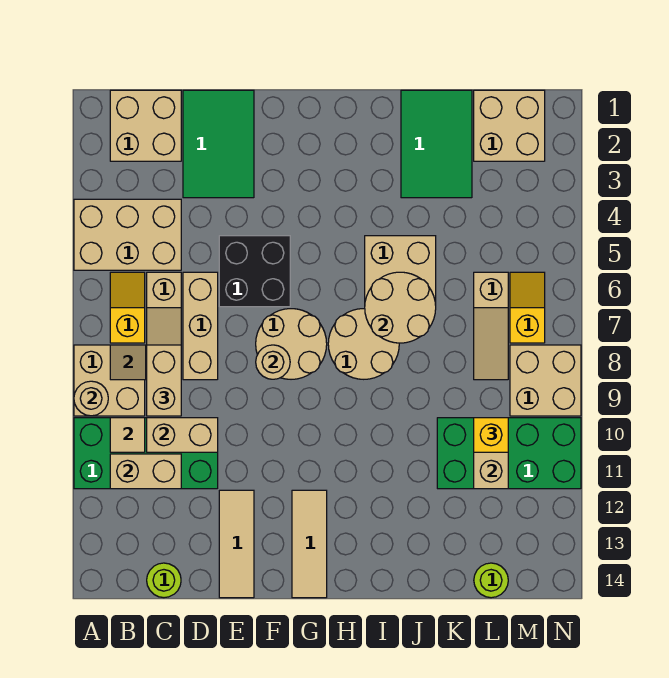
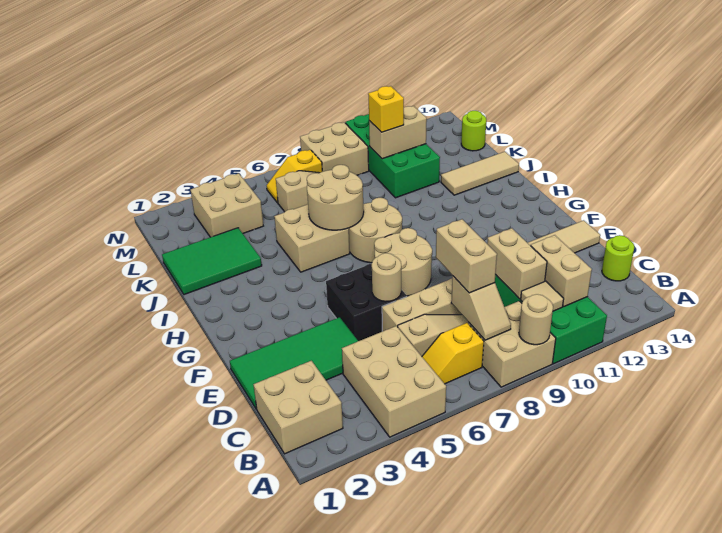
tan brick C8:C9 level 3 -> tan brick C8:D8 level 3
green tile D1:E3 level 1 -> green tile D1:E4 level 1
tan round brick F8 level 2 -> tan round brick E6 level 2
tan tile G12:G14 level 1 -> tan tile J12:J14 level 1
tan brick L1:M2 level 1 -> tan brick L3:M4 level 1

